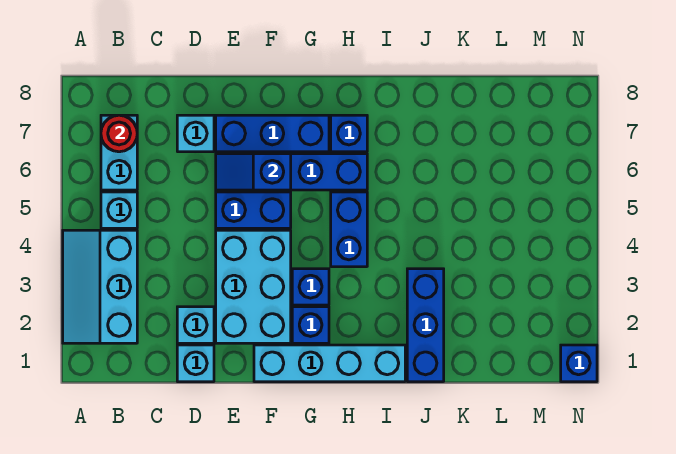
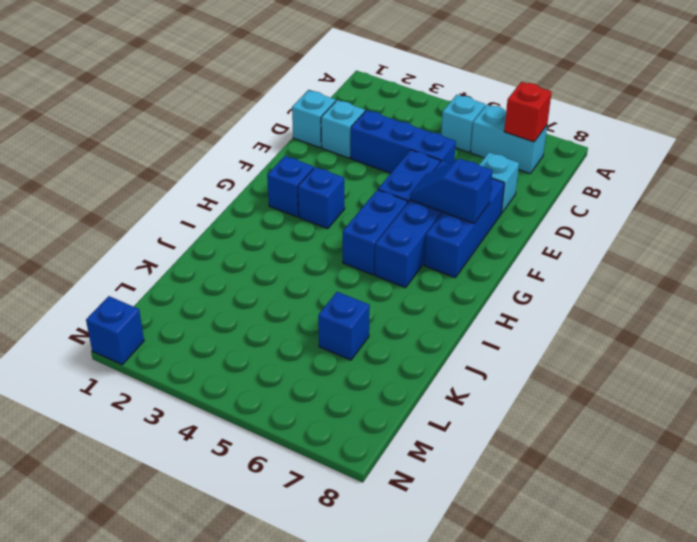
cyan slope A2:B4 level 1 top B -> none
red round brick B7 level 2 -> red brick B7 level 2
cyan brick E2:F4 level 1 -> none
blue slope E6:F6 level 2 top F -> blue slope F6:F7 level 2 top 7
cyan brick F1:I1 level 1 -> none
blue brick H4:H5 level 1 -> blue brick G5:H5 level 1
blue brick H7 level 1 -> blue brick K6 level 1
blue brick J1:J3 level 1 -> blue brick D3:D5 level 1

